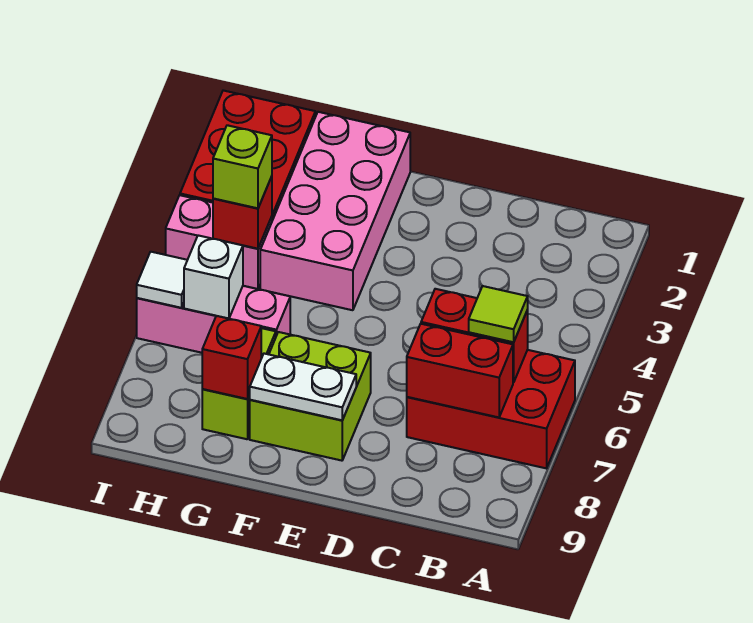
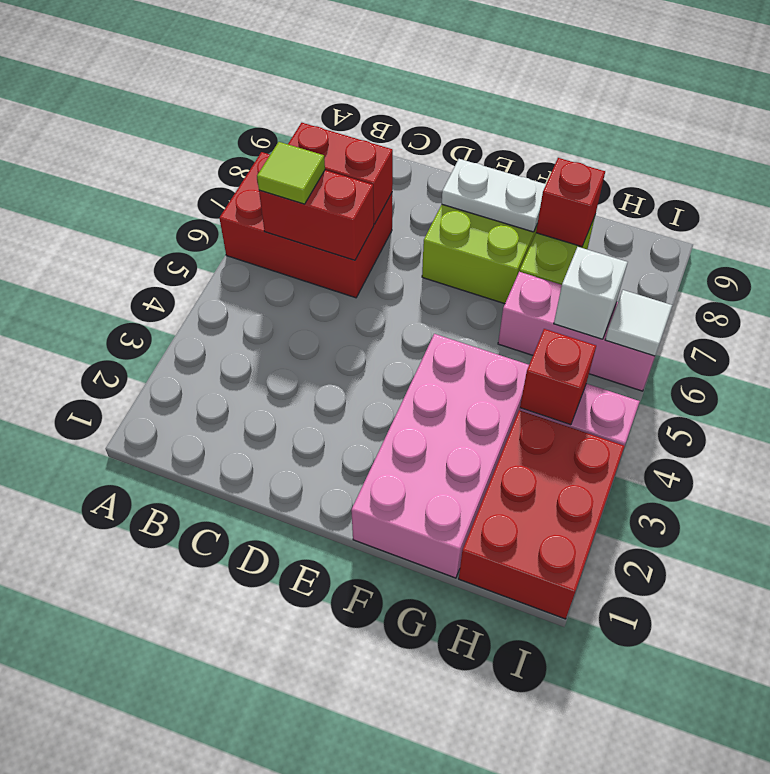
lime brick H4 level 3 -> none

